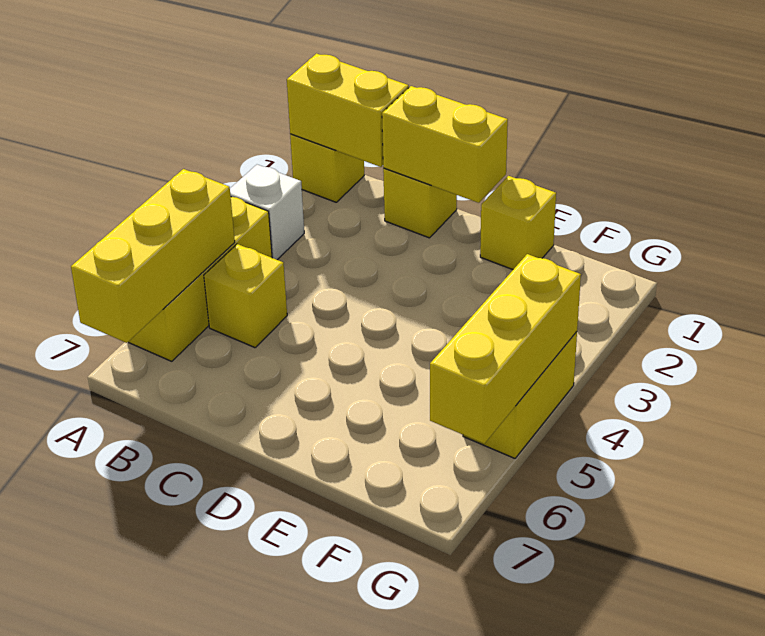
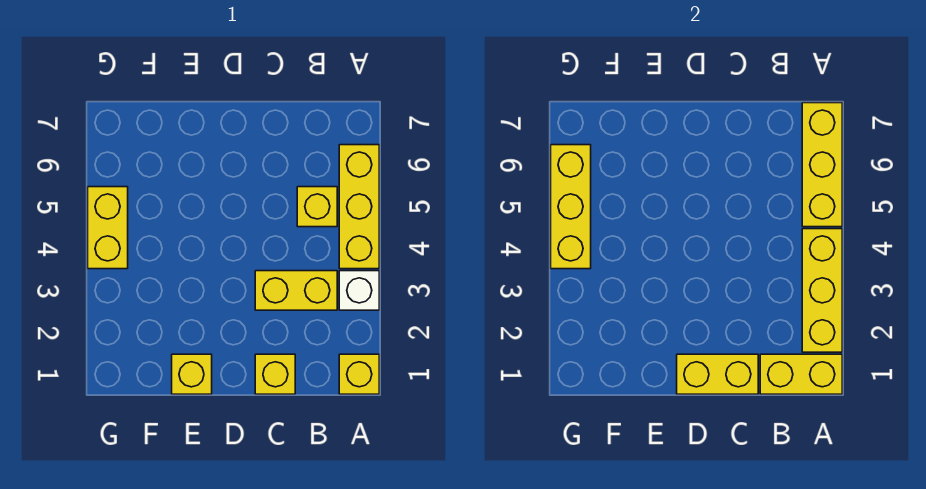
none -> yellow brick A2:A4 level 2
none -> yellow brick B3:C3 level 1

